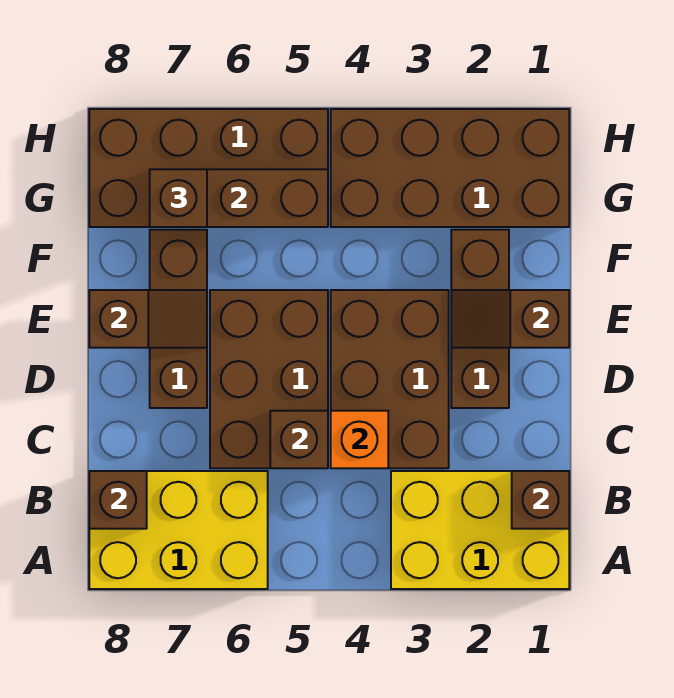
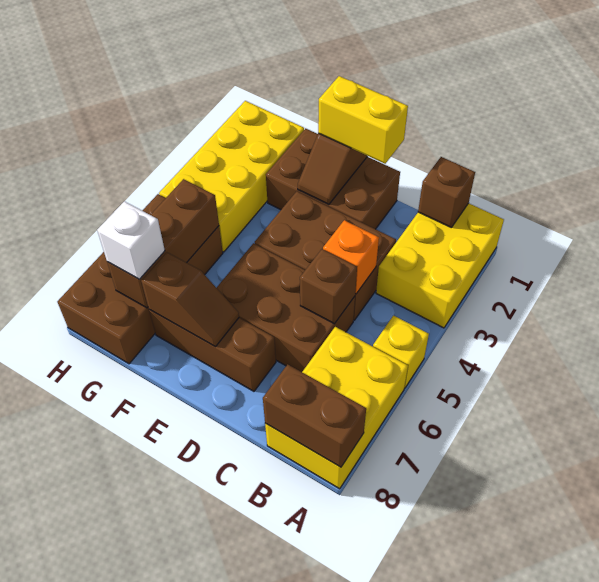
none -> yellow brick A5 level 1
brown brick B8 level 2 -> brown brick A8:B8 level 2
none -> yellow brick D1:E1 level 3
brown brick D2:F2 level 1 -> brown brick D1:F2 level 1
brown slope E7:E8 level 2 top 8 -> brown slope E7:F7 level 2 top F
brown brick G1:H4 level 1 -> yellow brick G1:H4 level 1
brown brick G7 level 3 -> white brick G7 level 3

